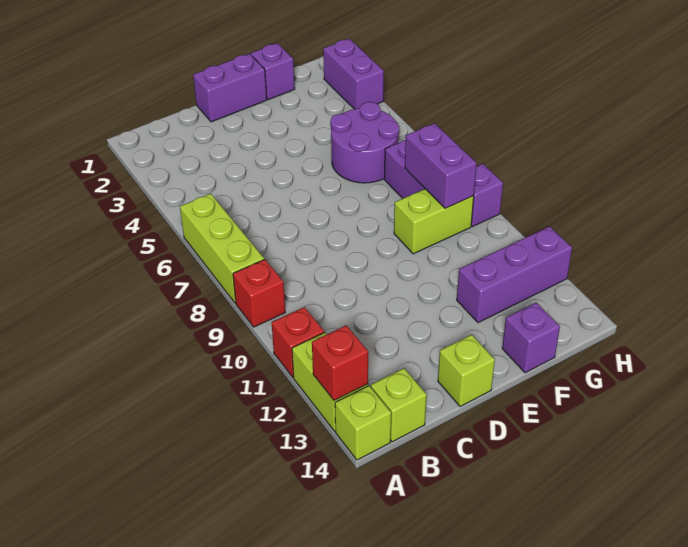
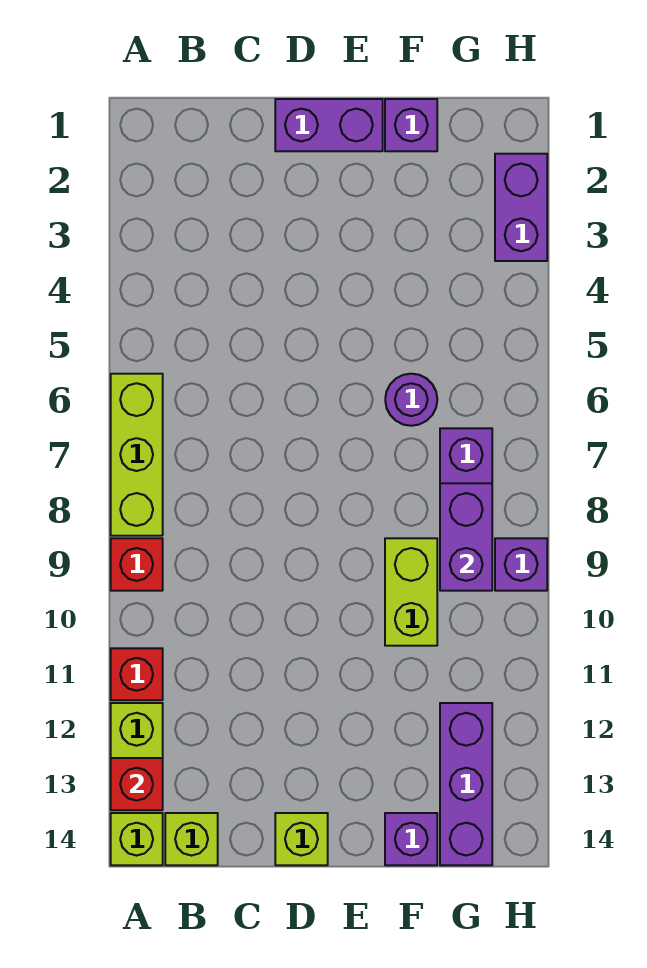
purple round brick F5:G6 level 1 -> purple round brick F6 level 1
lime brick F9:G9 level 1 -> lime brick F9:F10 level 1
purple brick F12:H12 level 1 -> purple brick G12:G14 level 1

